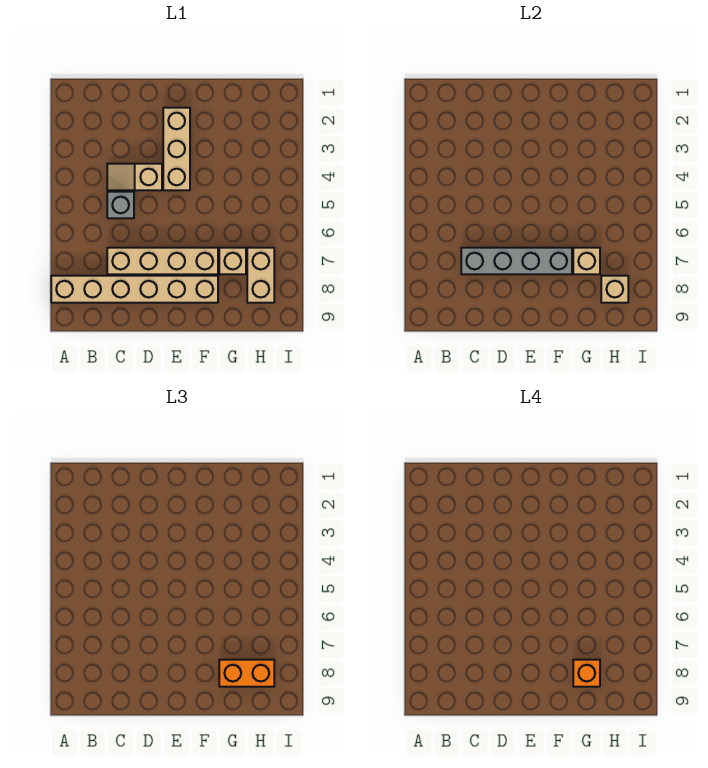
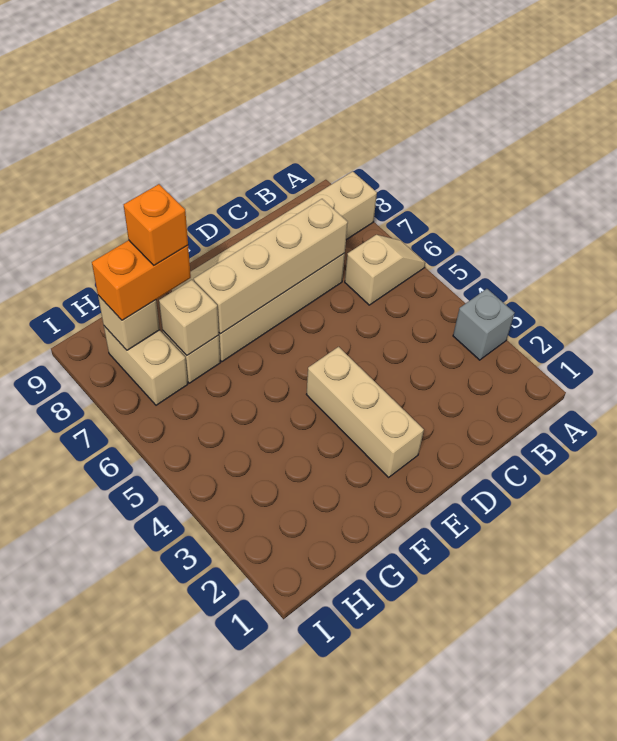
tan slope C4:D4 level 1 top D -> tan slope A6:B6 level 1 top B
grey brick C5 level 1 -> grey brick A3 level 1
grey brick C7:F7 level 2 -> tan brick C7:F7 level 2

